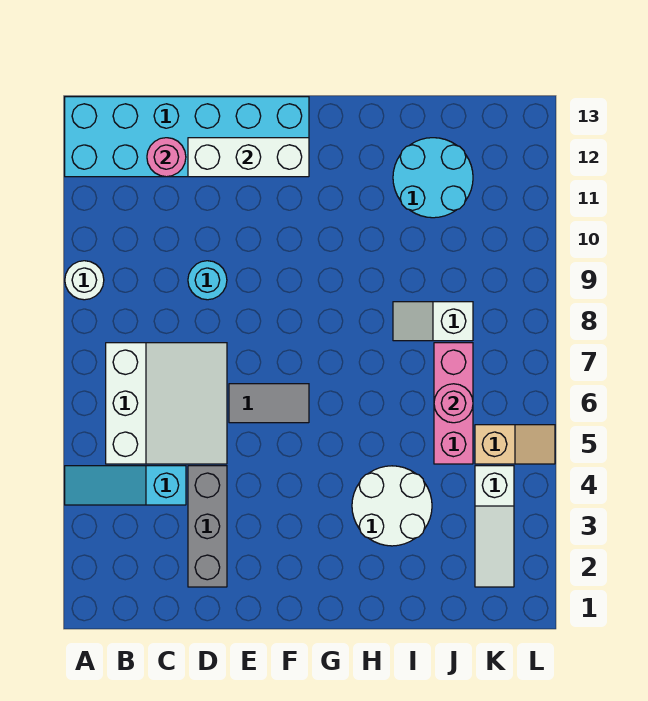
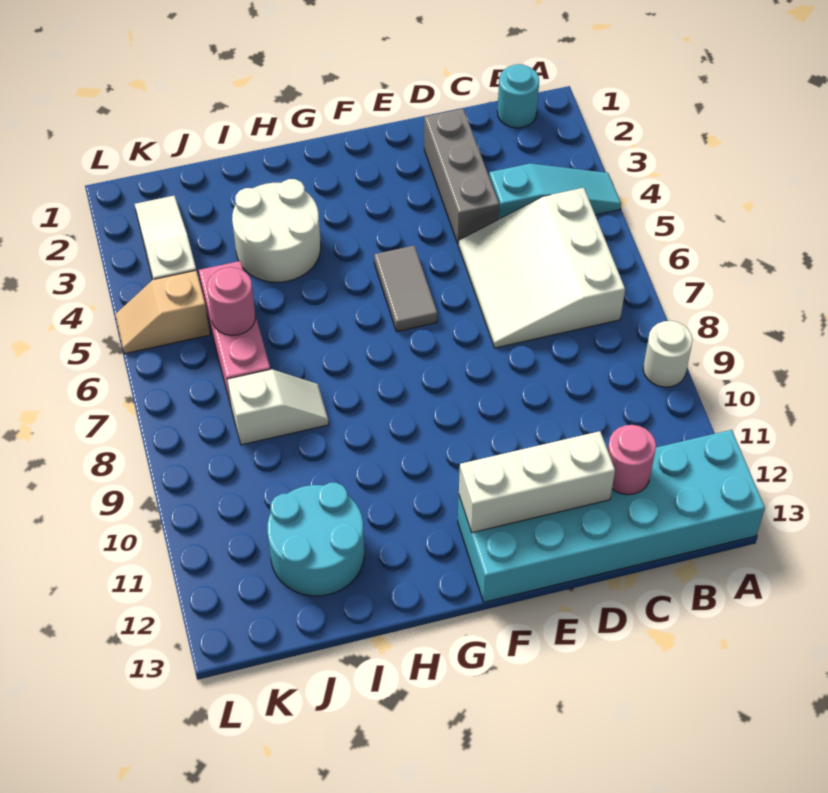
cyan round brick D9 level 1 -> cyan round brick B1 level 1
grey tile E6:F6 level 1 -> grey tile F5:F6 level 1

